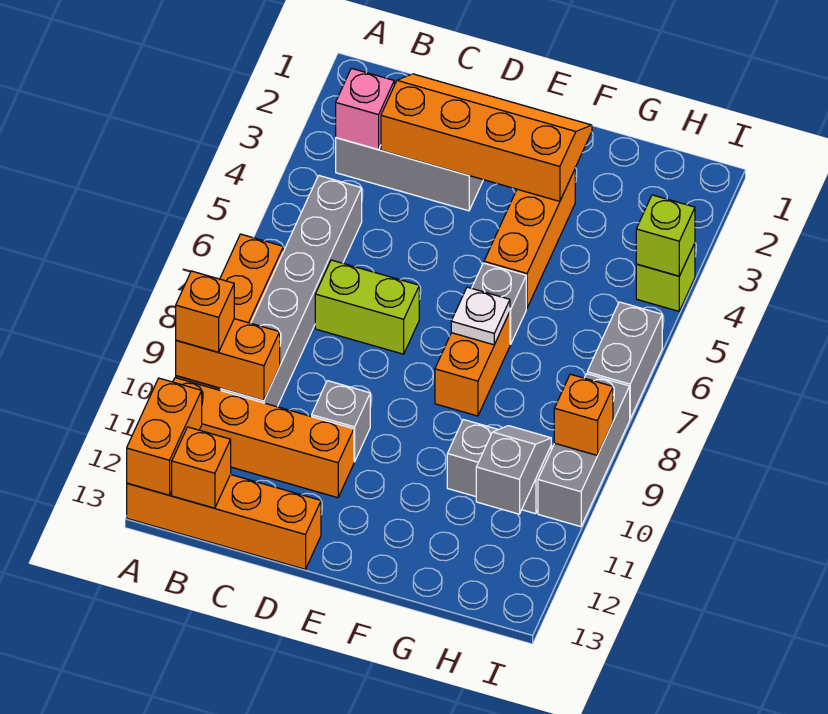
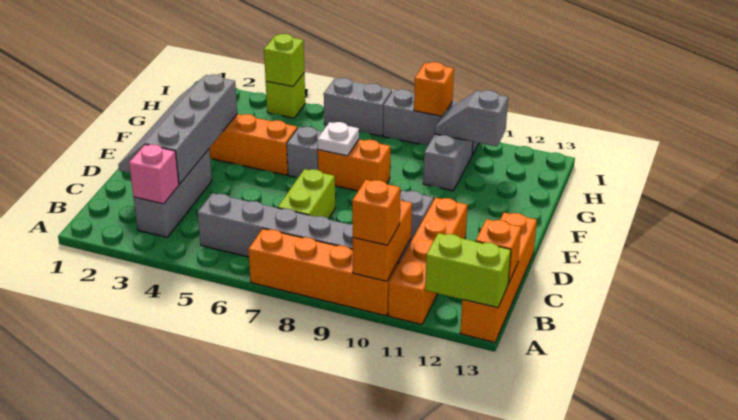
orange brick A12:A13 level 2 -> lime brick A12:A13 level 2
orange slope C2:F3 level 2 top 3 -> grey slope C2:F3 level 2 top 3

